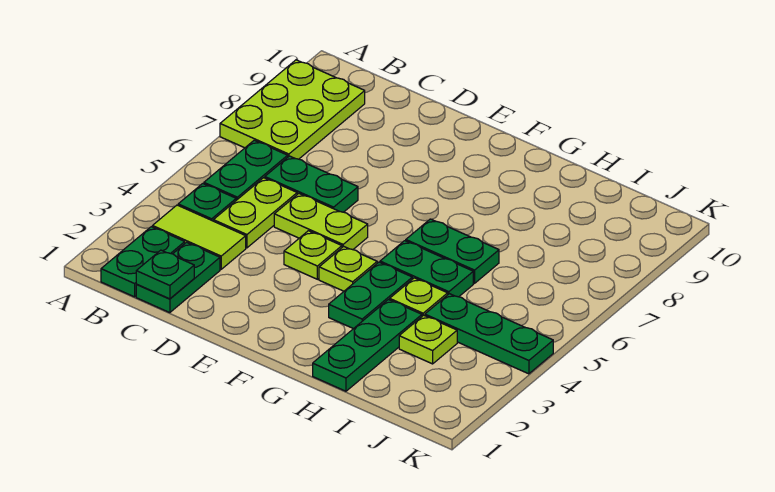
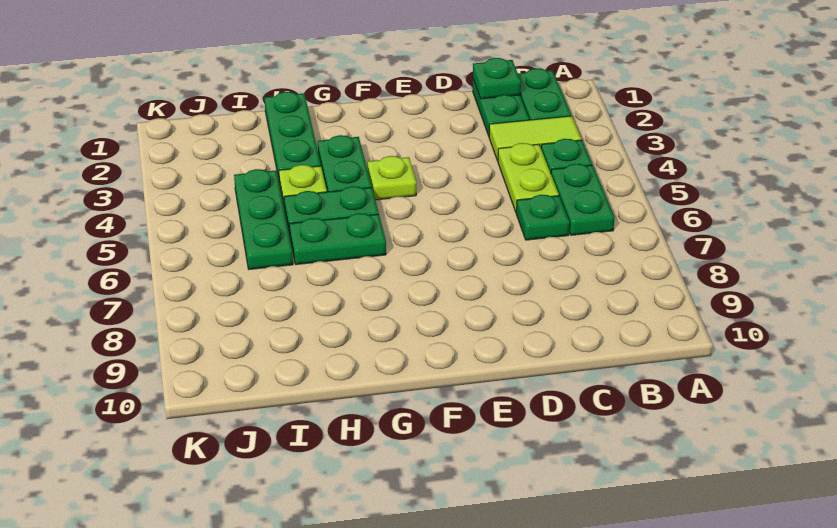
lime plate A7:B9 level 1 -> none
green plate C6:D6 level 1 -> green plate C6 level 1
lime plate D5:E5 level 1 -> none
lime plate E4 level 1 -> none
lime plate I3 level 1 -> none
green plate I4:K4 level 1 -> green plate I4:I6 level 1

